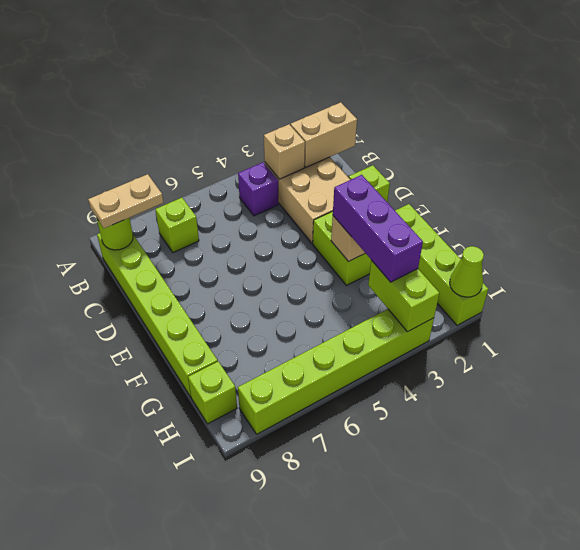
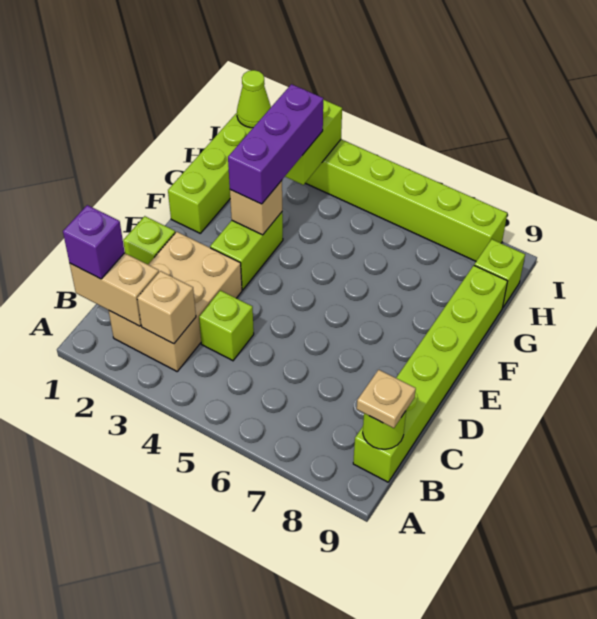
purple brick B4 level 1 -> purple brick B1 level 3
lime brick B7 level 1 -> lime brick C4 level 1
tan plate B8:B9 level 3 -> tan plate B9 level 3

